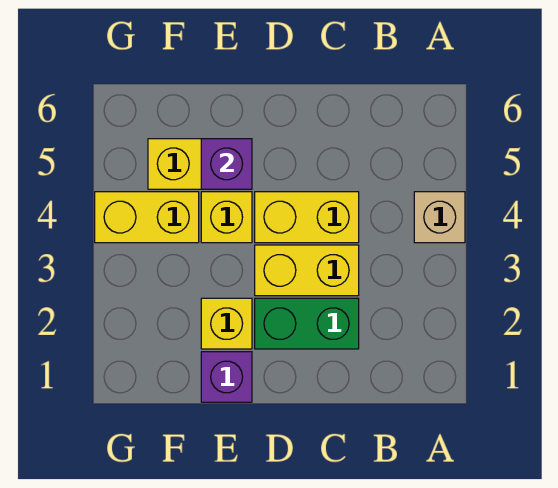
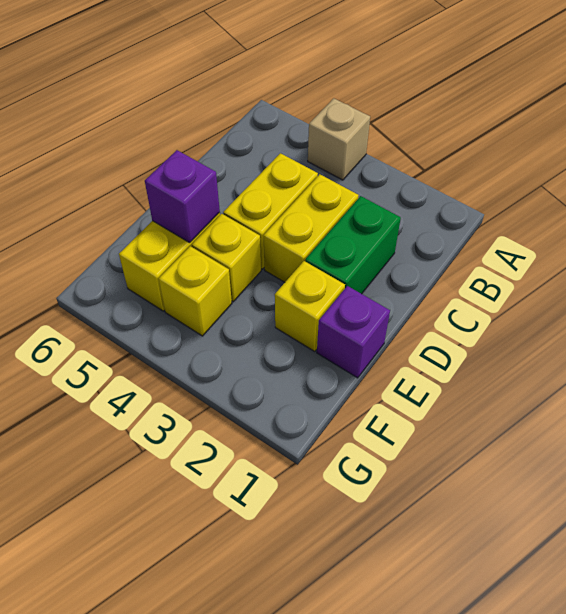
yellow brick F4:G4 level 1 -> yellow brick F4 level 1

